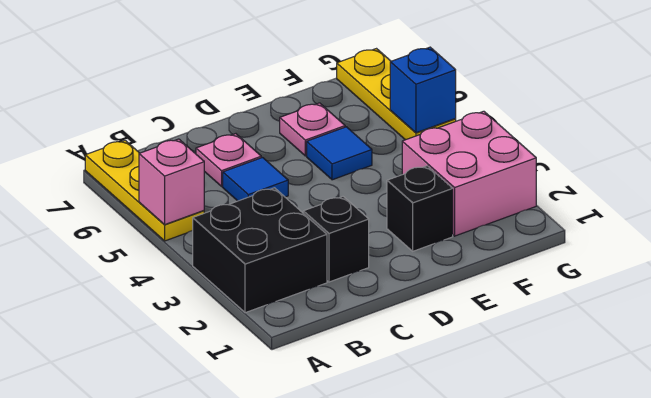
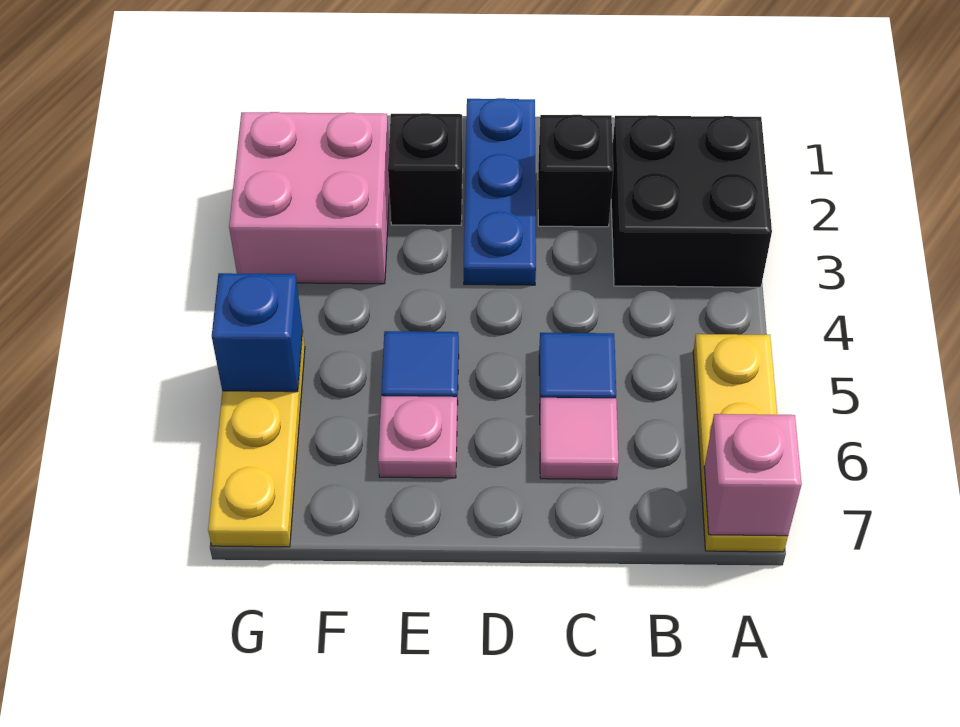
pink brick A5 level 2 -> pink brick A7 level 2
pink plate C6 level 1 -> pink tile C6 level 1
none -> blue plate D1:D3 level 1

